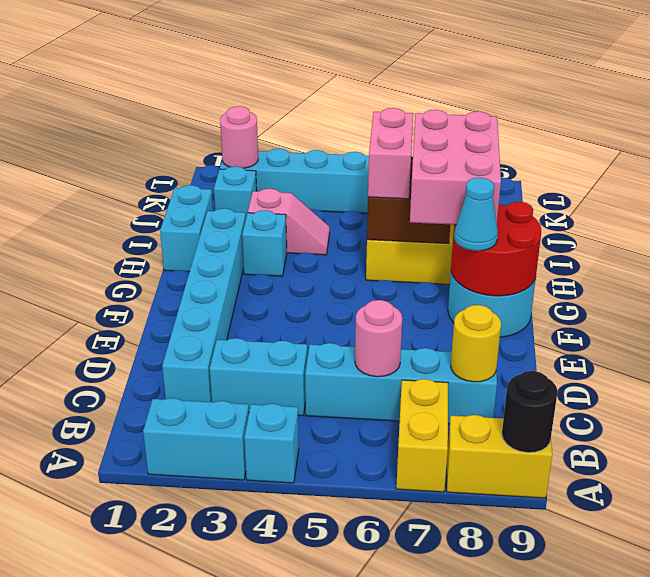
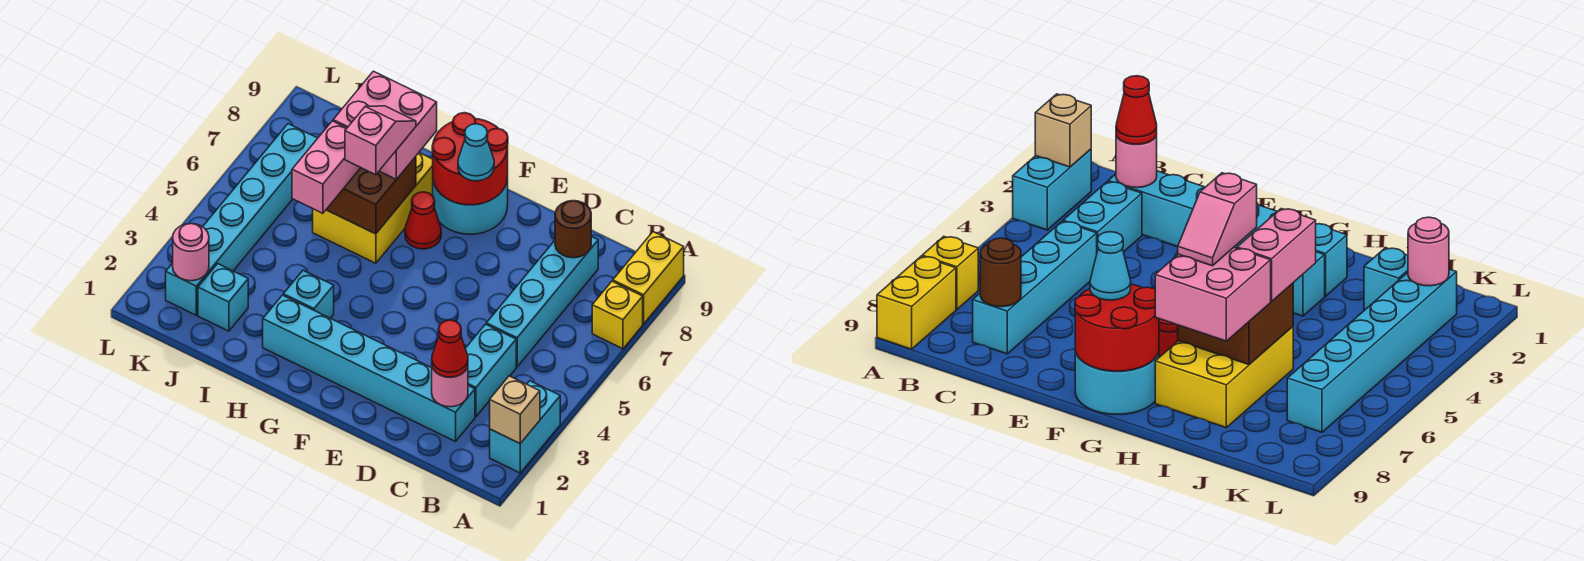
none -> tan brick A2 level 2
cyan brick A4 level 1 -> none
yellow brick A7:B7 level 1 -> yellow brick A7 level 1
black round brick A9 level 2 -> none
none -> red cone C2 level 3
pink round brick C6 level 2 -> pink round brick C2 level 2
yellow round brick C8 level 2 -> brown round brick C8 level 2
none -> red cone G7 level 1
pink brick G7:I8 level 3 -> pink brick H7:I8 level 3
cyan brick H1:I1 level 1 -> none
pink brick H6:I6 level 3 -> pink brick I5:I6 level 3
pink slope I3:I4 level 1 top 3 -> pink slope H6:H7 level 4 top 6

